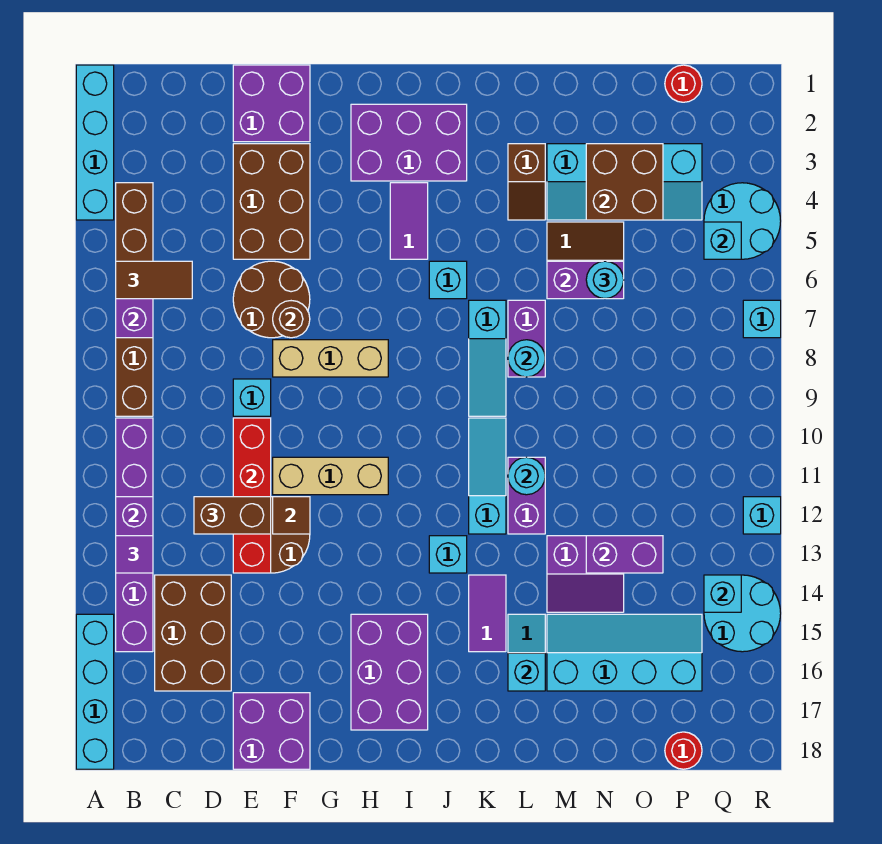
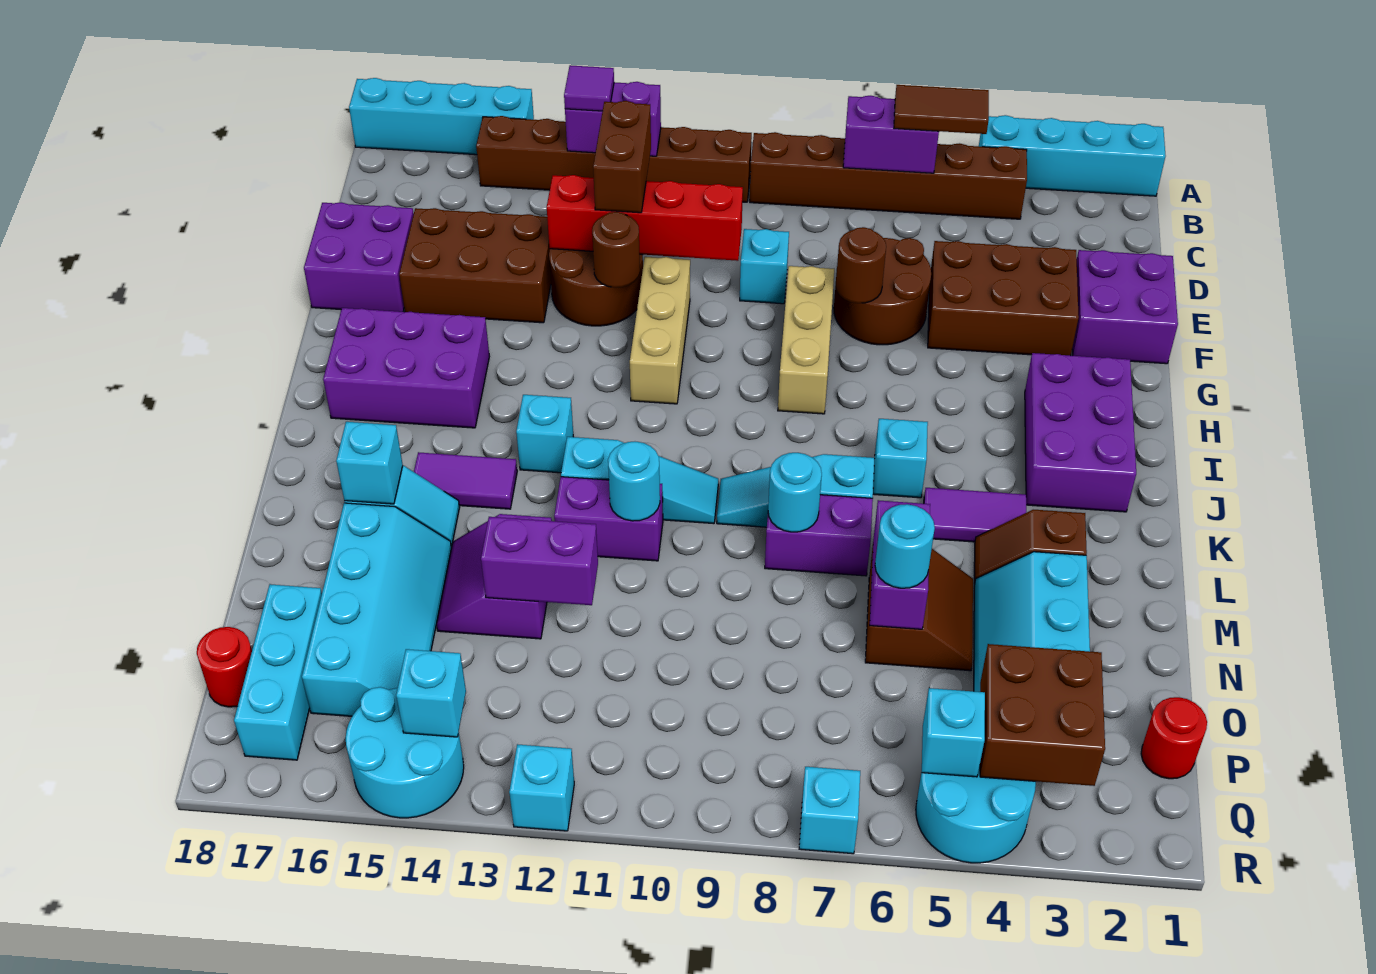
brown tile B6:C6 level 3 -> brown tile B5:B6 level 3
purple brick B10:B15 level 1 -> brown brick B10:B15 level 1
brown brick C14:D16 level 1 -> brown brick E14:F16 level 1
brown tile F12 level 2 -> brown round brick F12 level 2
purple tile I4:I5 level 1 -> purple tile K4:K5 level 1
brown brick N3:O4 level 2 -> brown brick P3:Q4 level 2
purple brick N13:O13 level 2 -> purple brick N12:N13 level 2
none -> cyan brick O17:Q17 level 1

